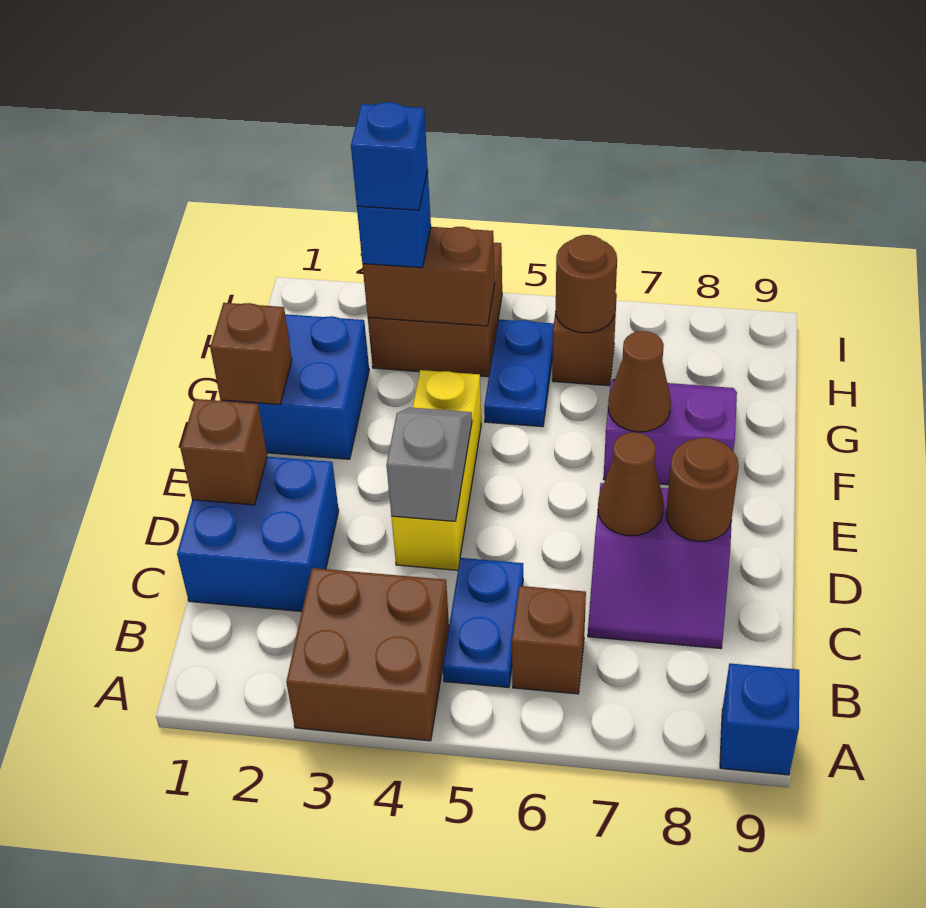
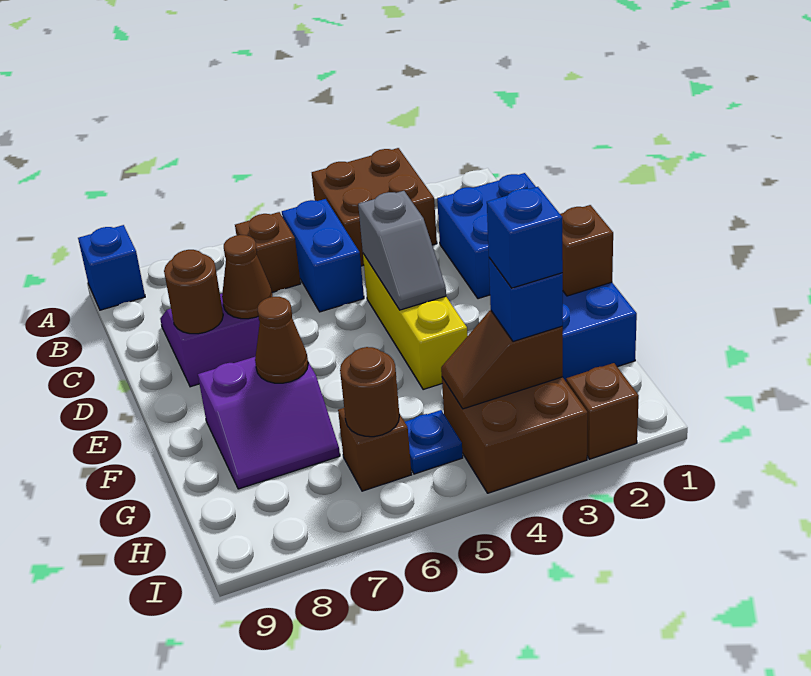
blue plate B5:C5 level 1 -> blue brick B5:C5 level 1
brown brick D1 level 2 -> brown brick I2 level 1
blue plate G5:H5 level 1 -> blue plate H5 level 1
brown brick H3:H4 level 2 -> brown slope H3:H4 level 2 top 3

